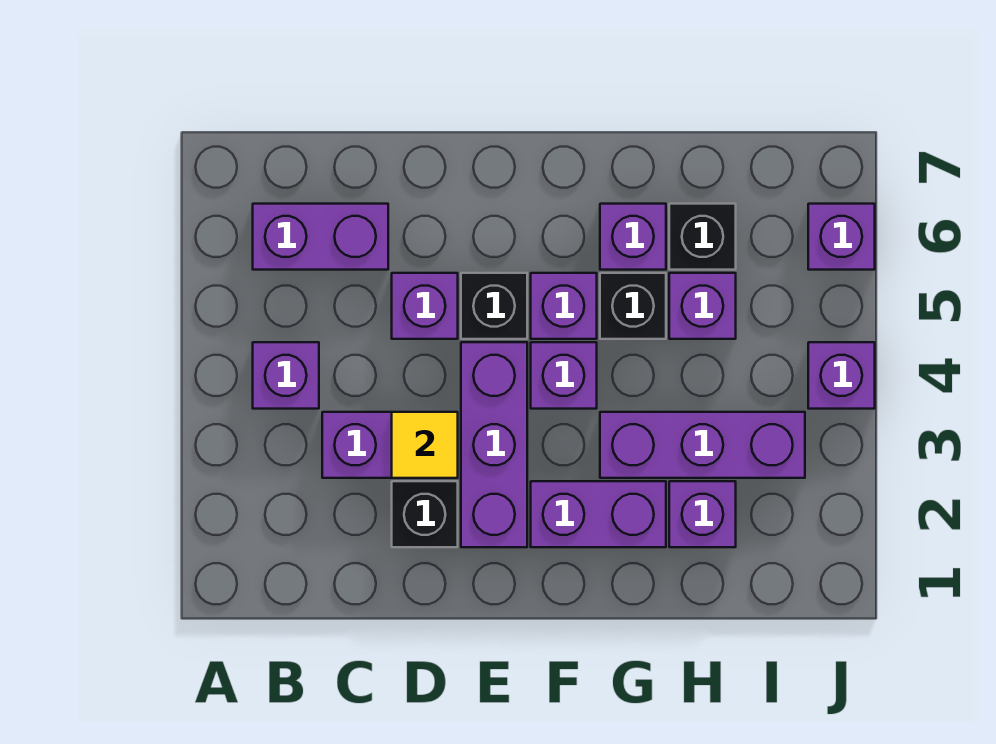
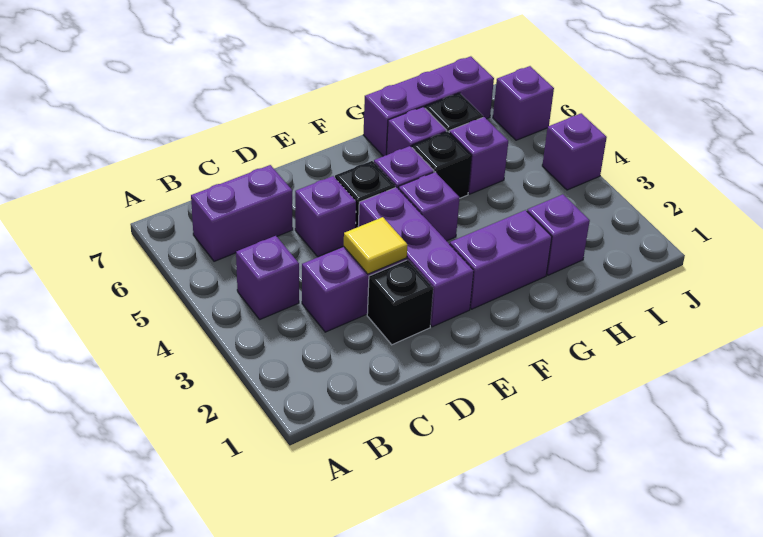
purple brick G3:I3 level 1 -> purple brick G7:I7 level 1

